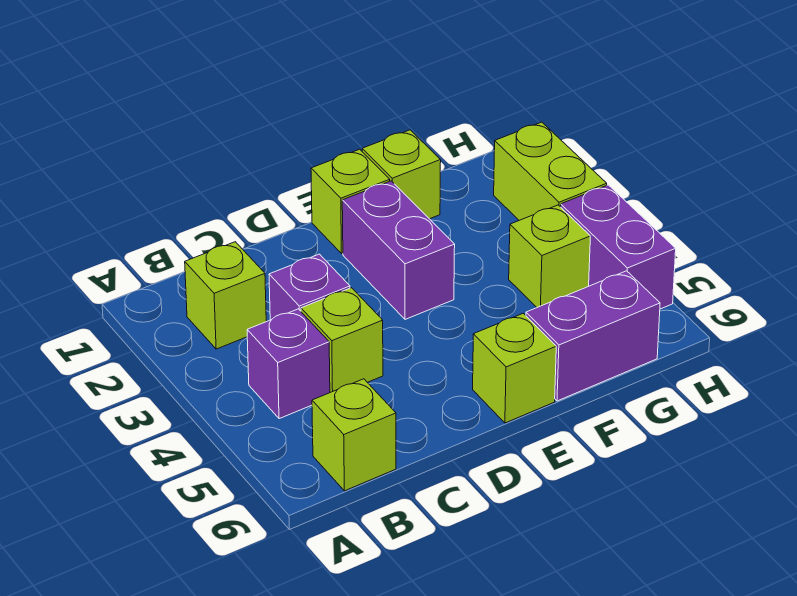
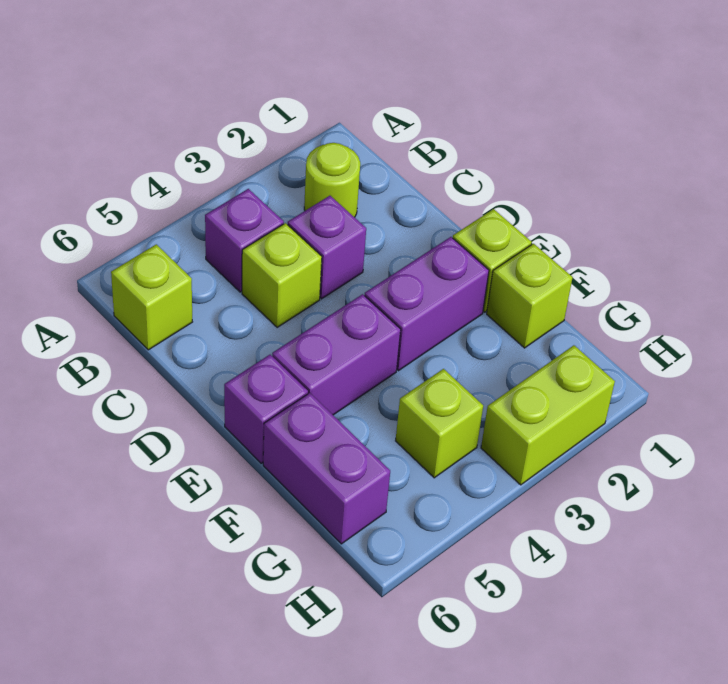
lime brick B2 level 1 -> lime round brick B2 level 1
lime brick E6 level 1 -> purple brick E6 level 1
purple brick H4:H5 level 1 -> purple brick E4:E5 level 1

